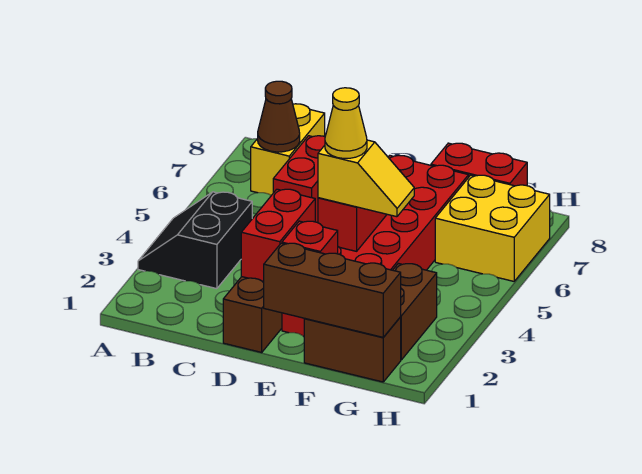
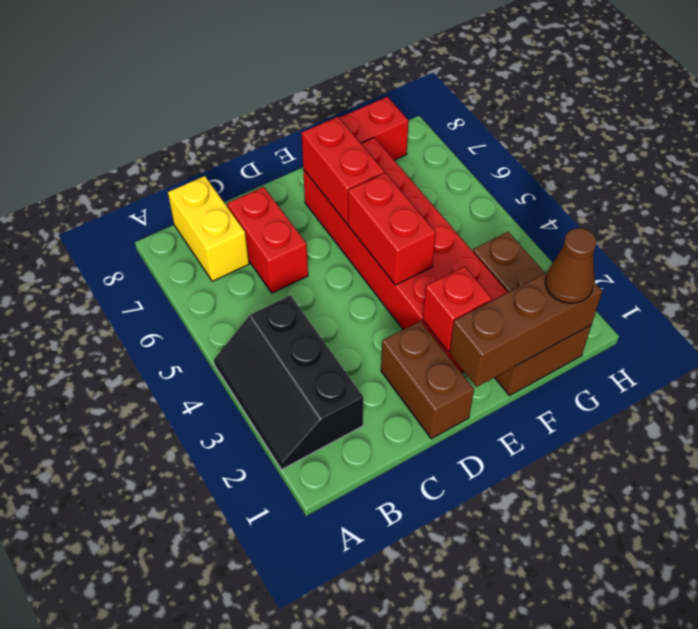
black slope A3:B4 level 1 top B -> black slope A2:B4 level 1 top B
brown cone B7 level 2 -> brown cone G1 level 3
red brick D2:D3 level 2 -> red brick E6:E7 level 2
yellow slope E4:F4 level 3 top E -> none
yellow cone E4 level 4 -> none
yellow brick G6:H7 level 1 -> none

